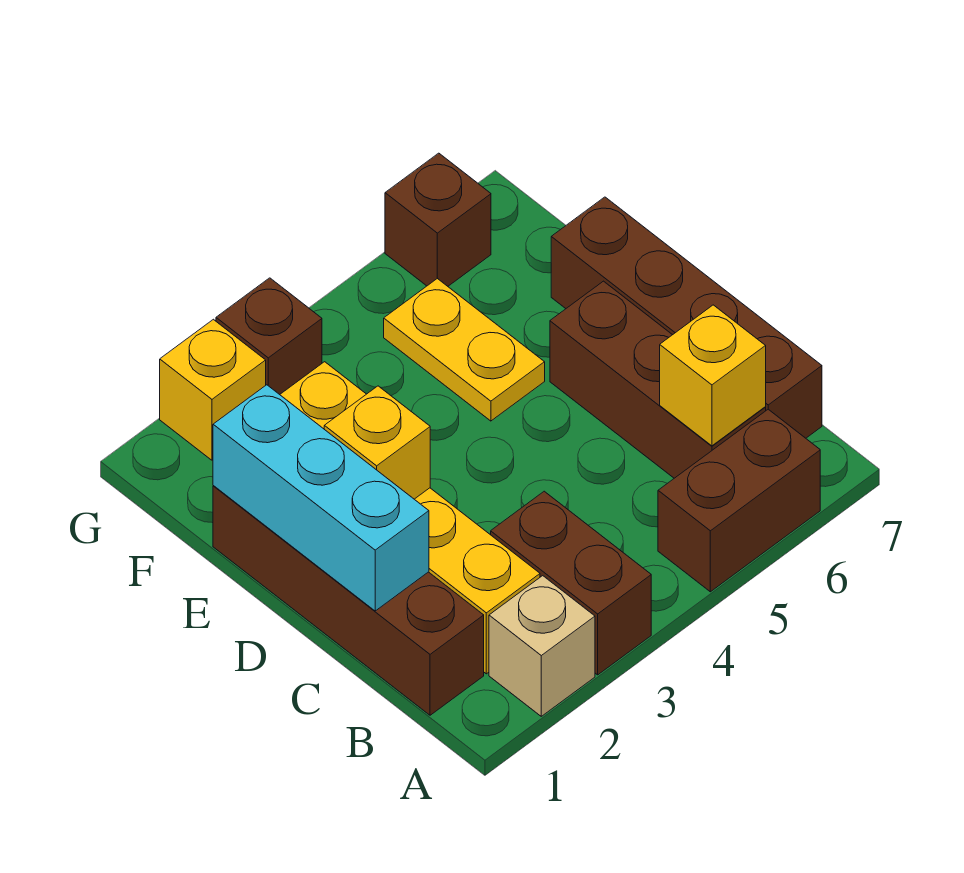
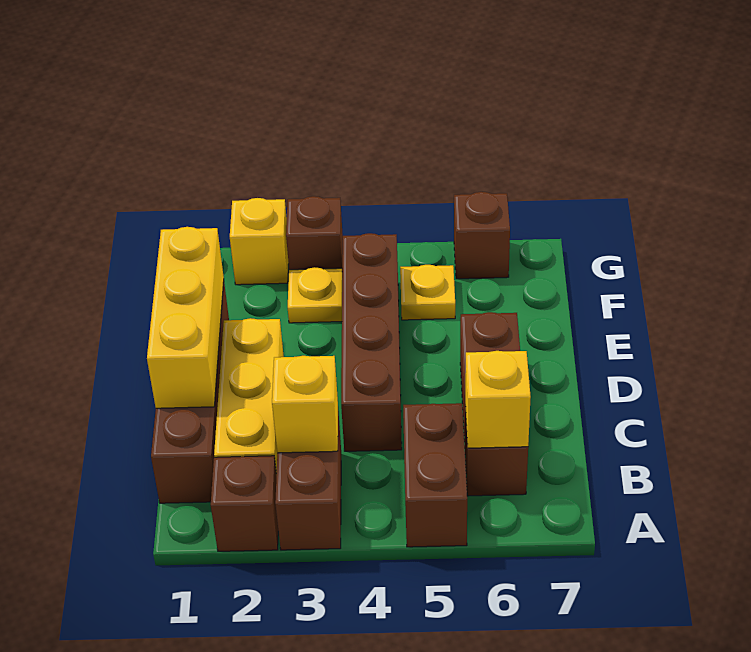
tan brick A2 level 1 -> brown brick A2 level 1
brown brick A5:A6 level 1 -> brown brick A5:B5 level 1
brown brick B7:E7 level 1 -> brown brick C4:F4 level 1
cyan brick C1:E1 level 2 -> yellow brick C1:E1 level 2
yellow brick D2 level 2 -> yellow brick B3 level 2
yellow plate E5:F5 level 1 -> yellow plate F5 level 1

